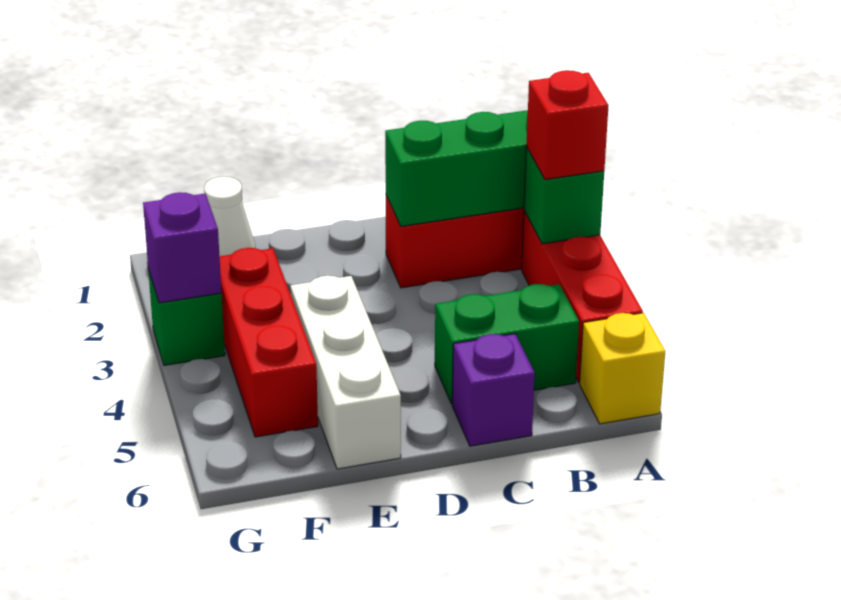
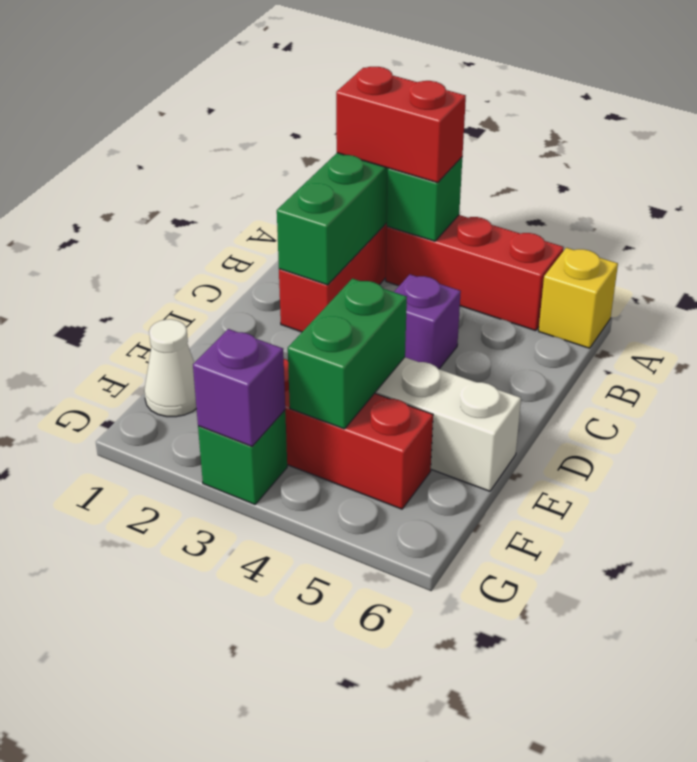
red brick A3 level 3 -> red brick A2:A3 level 3
green brick B5:C5 level 1 -> green brick E4:F4 level 2
purple brick C6 level 1 -> purple brick C4 level 1

